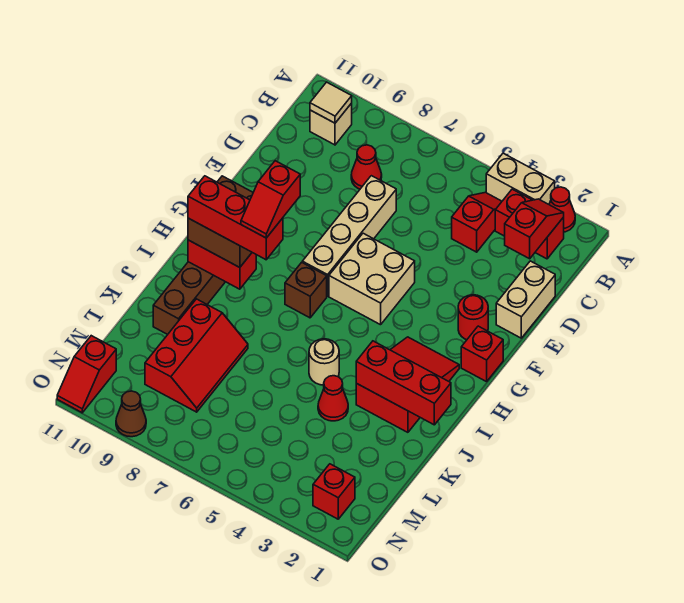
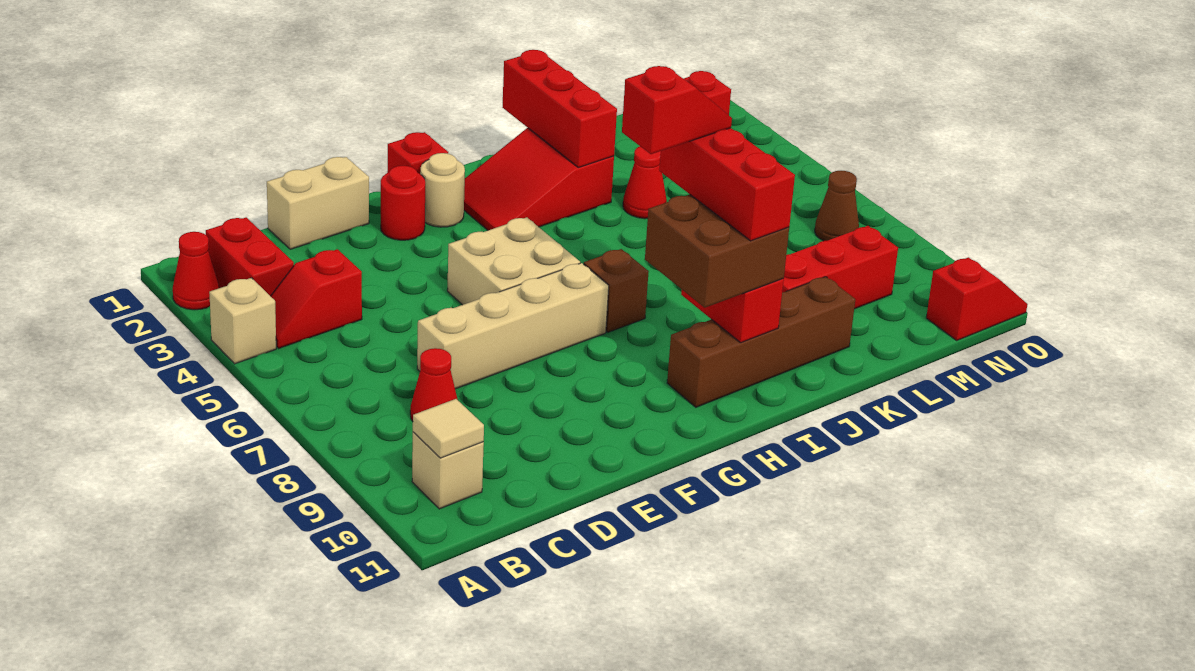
tan brick A3:A4 level 1 -> tan brick A4 level 1
red slope B2:C2 level 2 top C -> none
tan round brick J5 level 1 -> tan round brick G2 level 1
brown cone O9 level 1 -> brown cone N7 level 1

